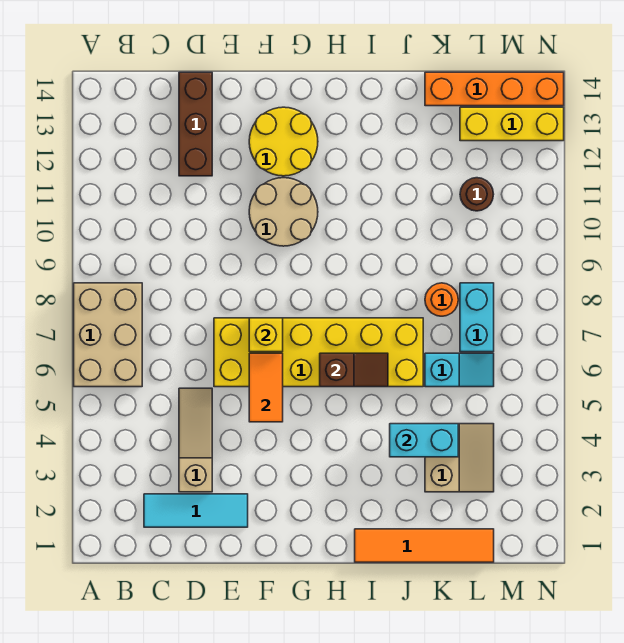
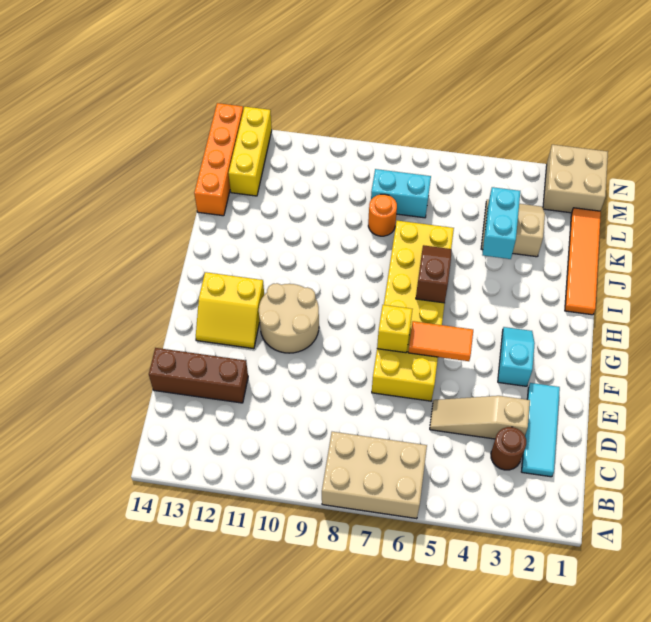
yellow round brick F12:G13 level 1 -> yellow slope F12:G13 level 1 top G
cyan slope K6:L6 level 1 top K -> cyan slope F3:G3 level 1 top F
brown round brick L11 level 1 -> brown round brick C3 level 1
none -> tan brick M1:N2 level 1

